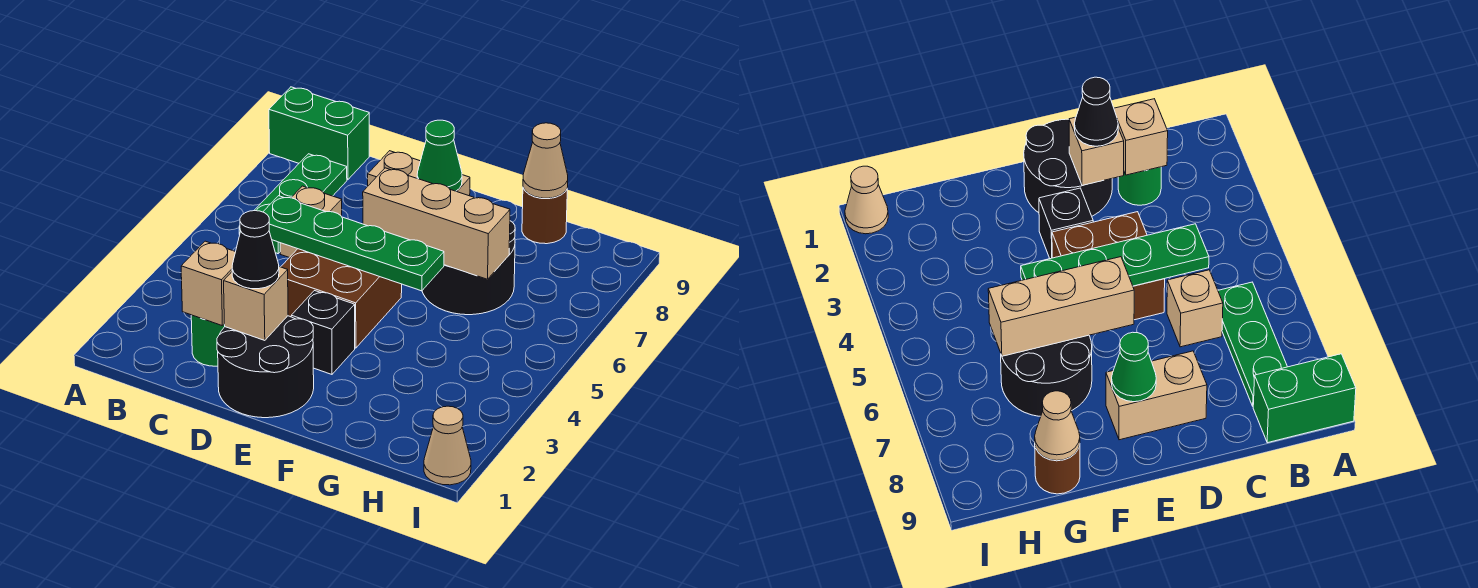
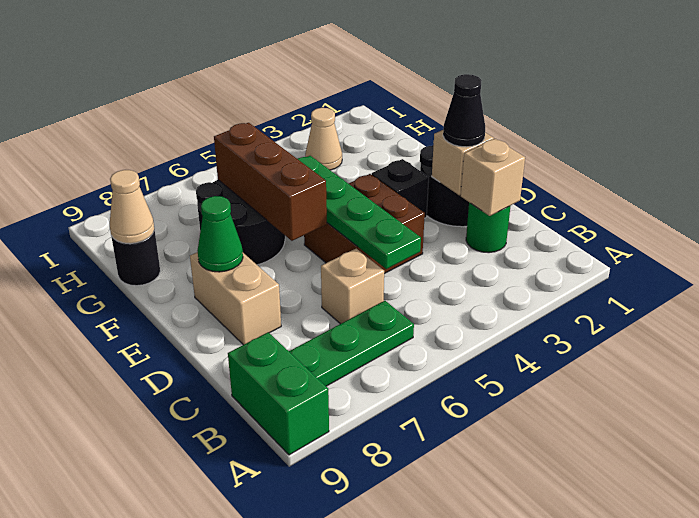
tan brick E6:G6 level 2 -> brown brick E6:G6 level 2
brown round brick G9 level 1 -> black round brick G9 level 1
tan cone I1 level 1 -> tan cone H3 level 1

